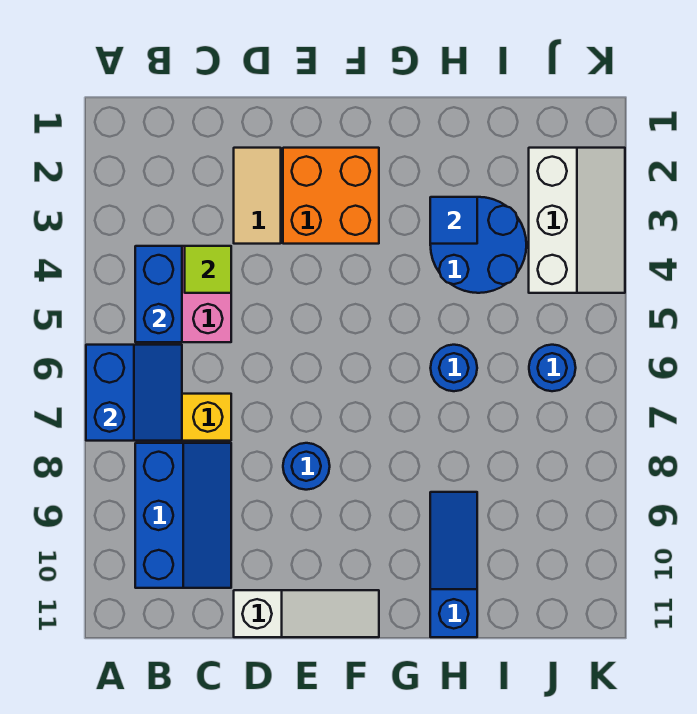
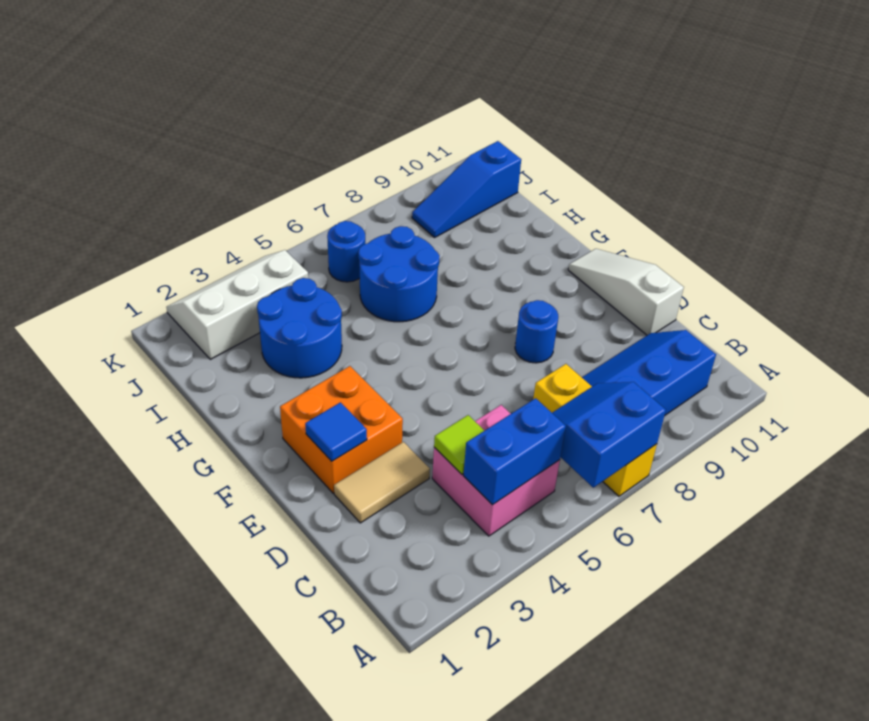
blue tile H3 level 2 -> blue tile E2 level 2
blue round brick H6 level 1 -> blue round brick H6:I7 level 1
blue slope H9:H11 level 1 top 11 -> blue slope J9:J11 level 1 top 11

